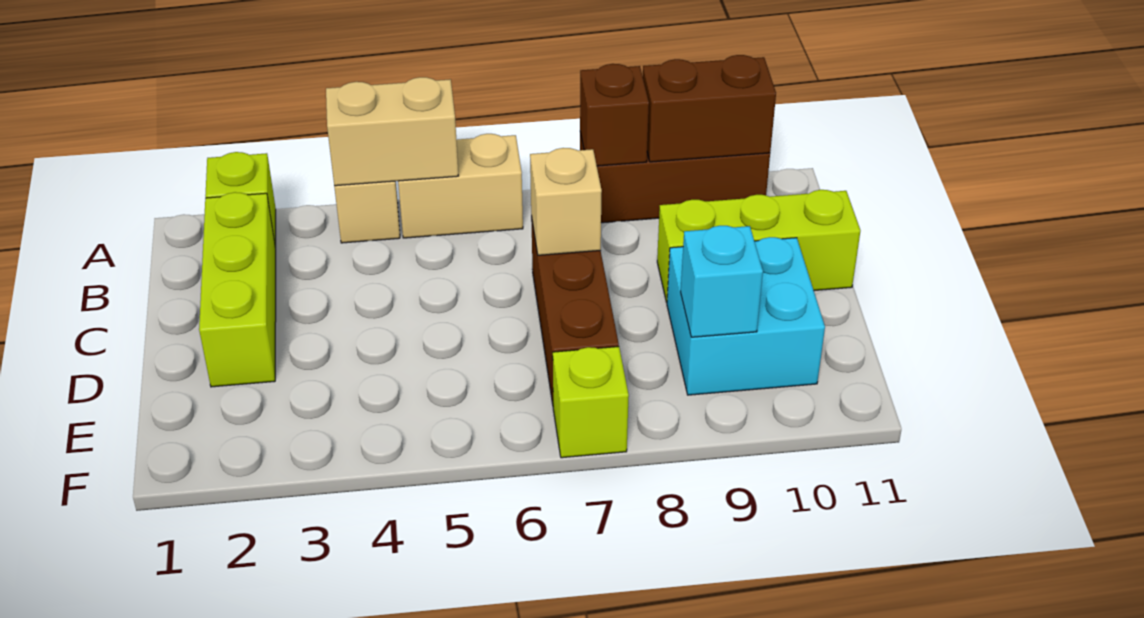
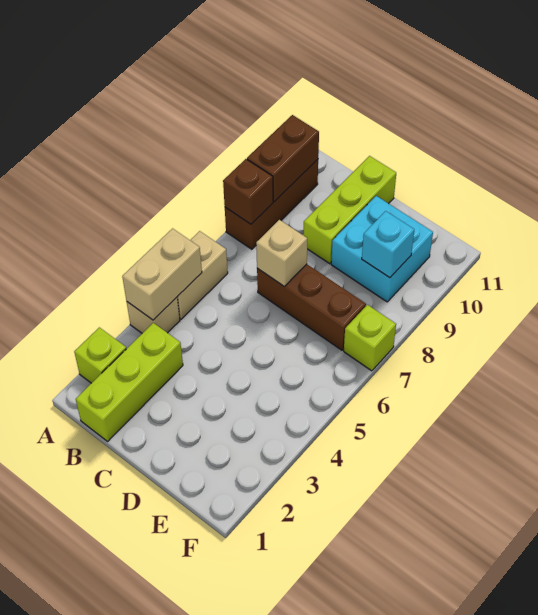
lime brick B2:D2 level 1 -> lime brick B1:B3 level 1

